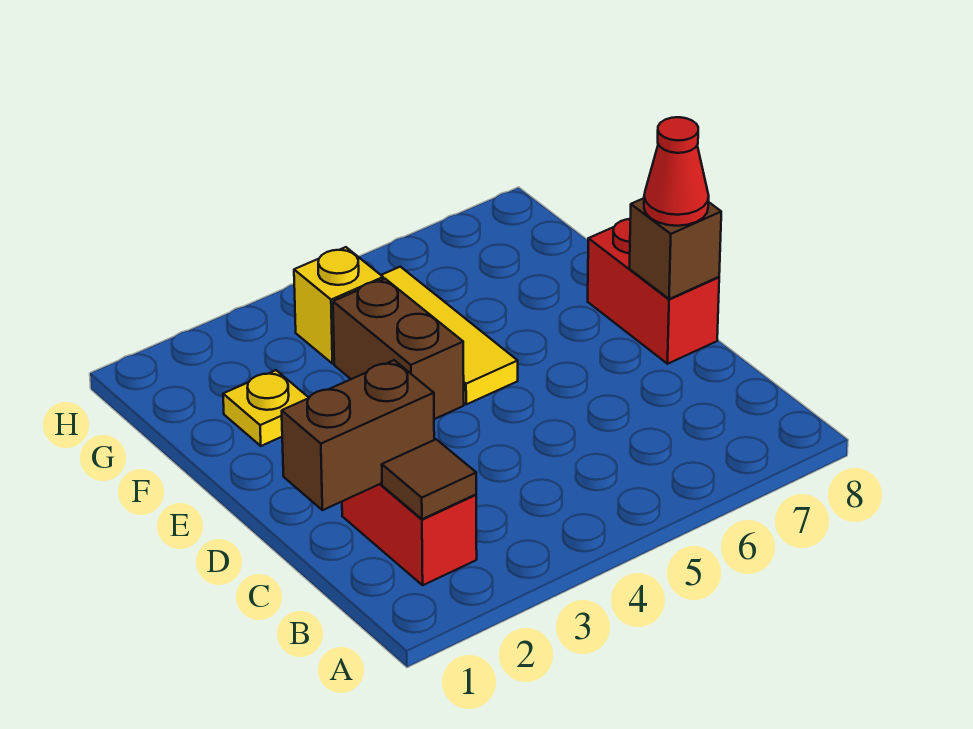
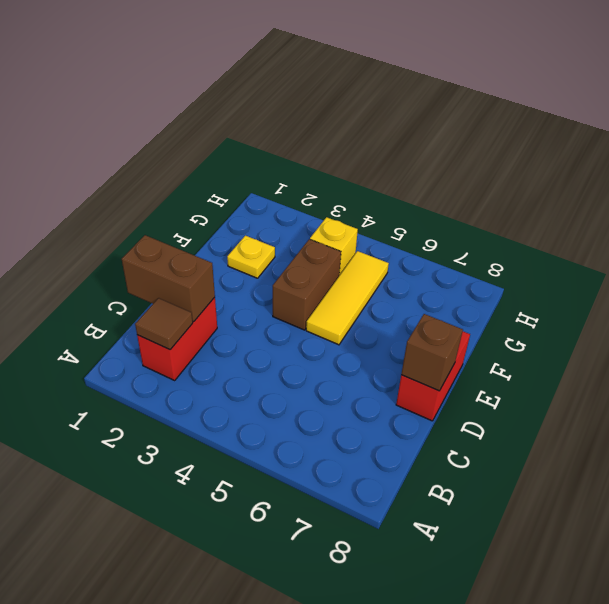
red cone D8 level 3 -> none

